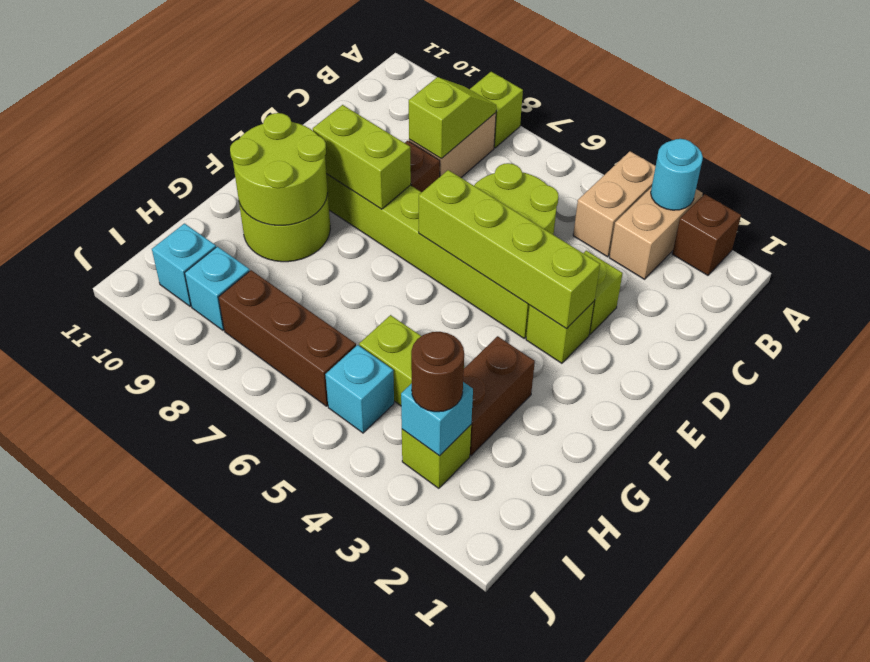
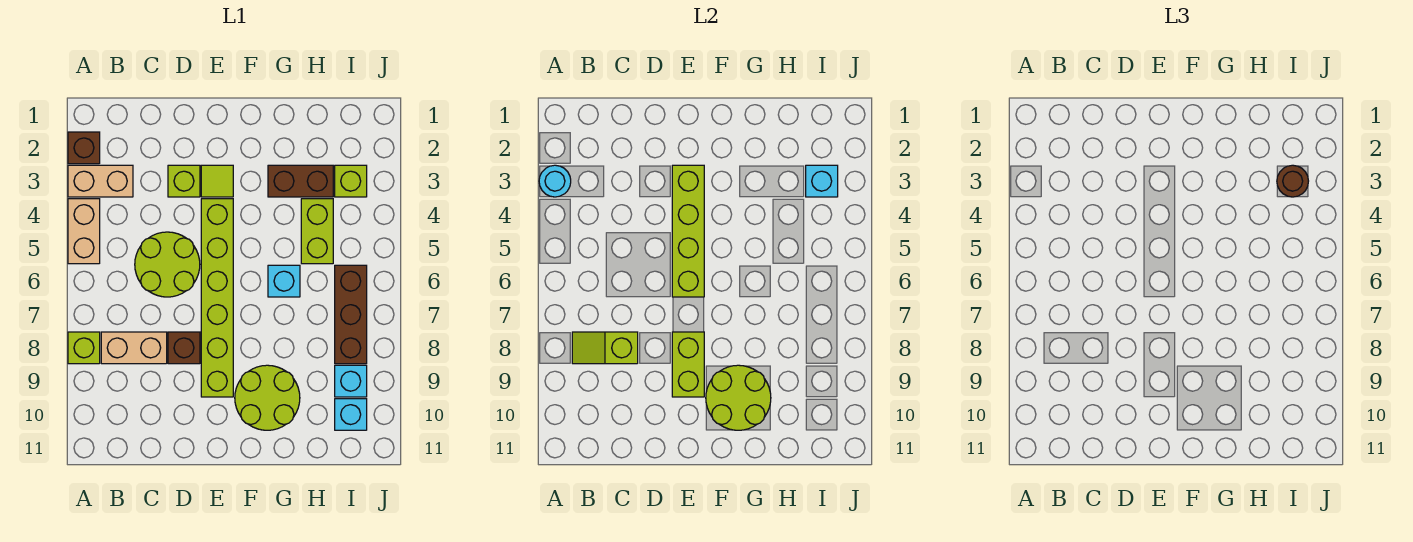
tan brick A4:B4 level 1 -> tan brick A4:A5 level 1
lime brick E3 level 1 -> lime tile E3 level 1
cyan brick I5 level 1 -> cyan brick G6 level 1

